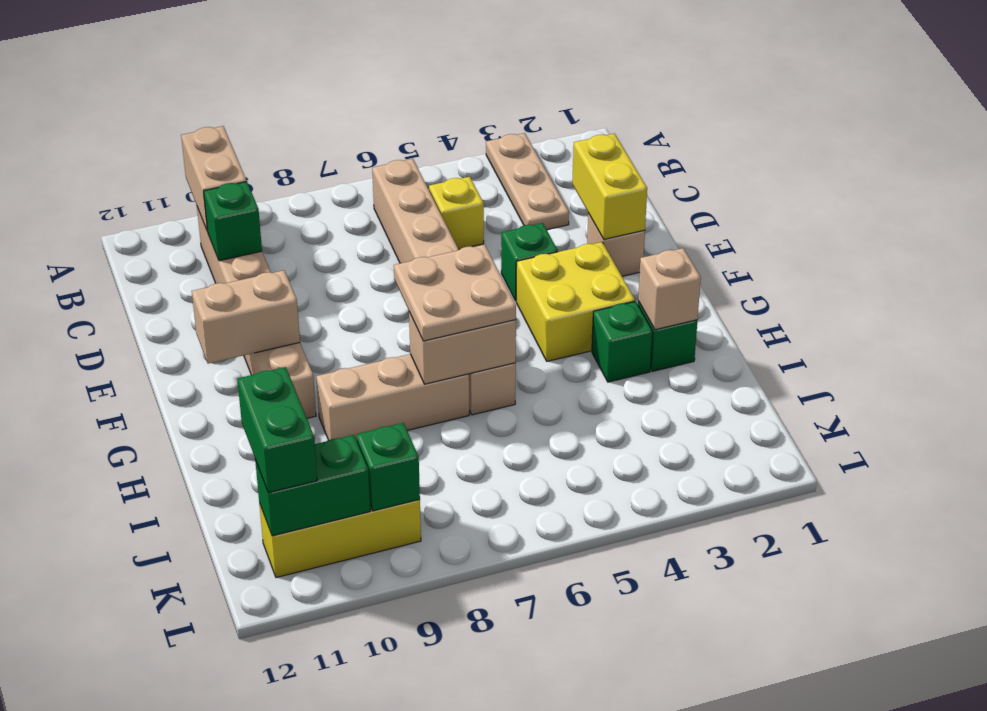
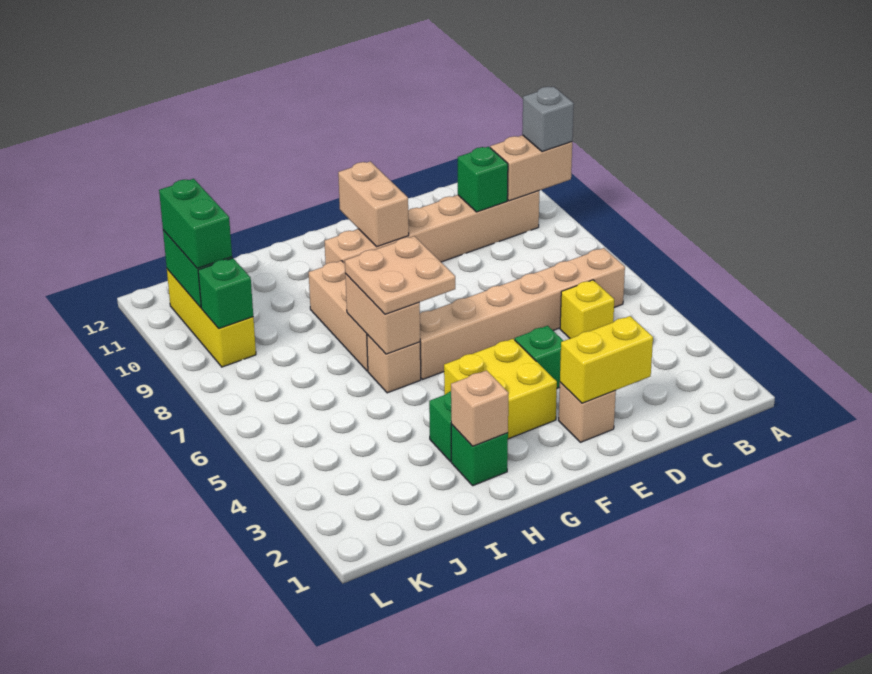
tan plate A3:C3 level 1 -> none
none -> grey brick A10 level 3
green brick J11:K11 level 3 -> green brick K10:K11 level 3

